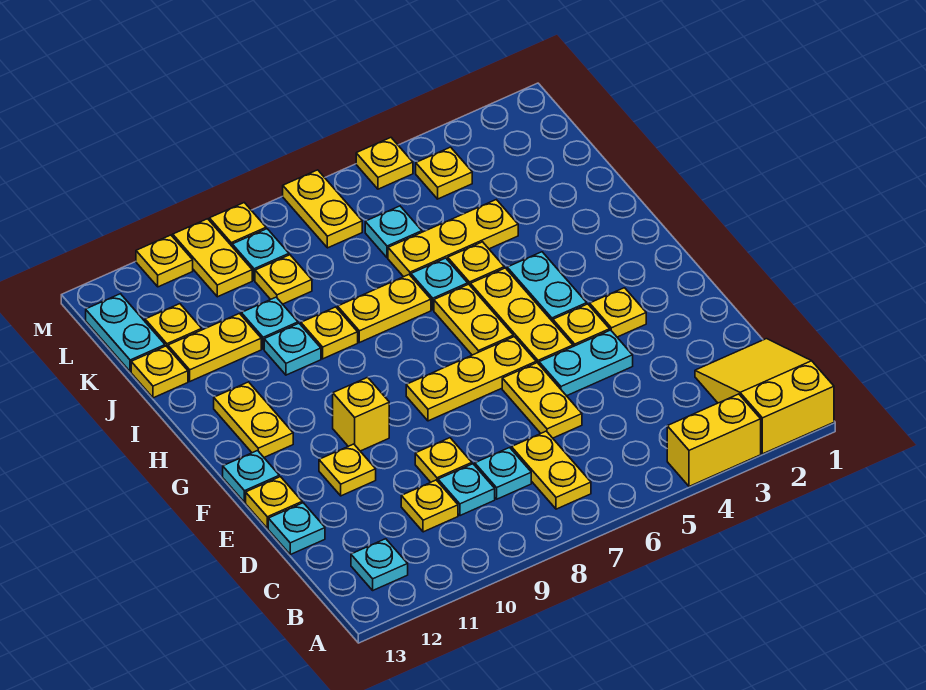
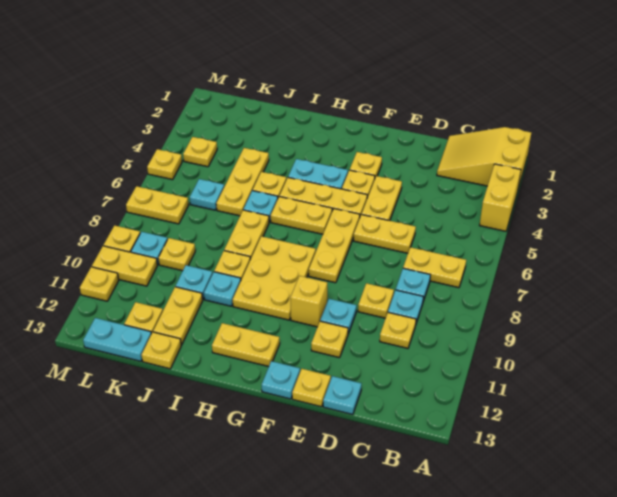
cyan plate B12 level 1 -> cyan plate E10 level 1
cyan plate E4:E5 level 1 -> yellow plate E4:E5 level 1
none -> yellow plate G8:H10 level 1

